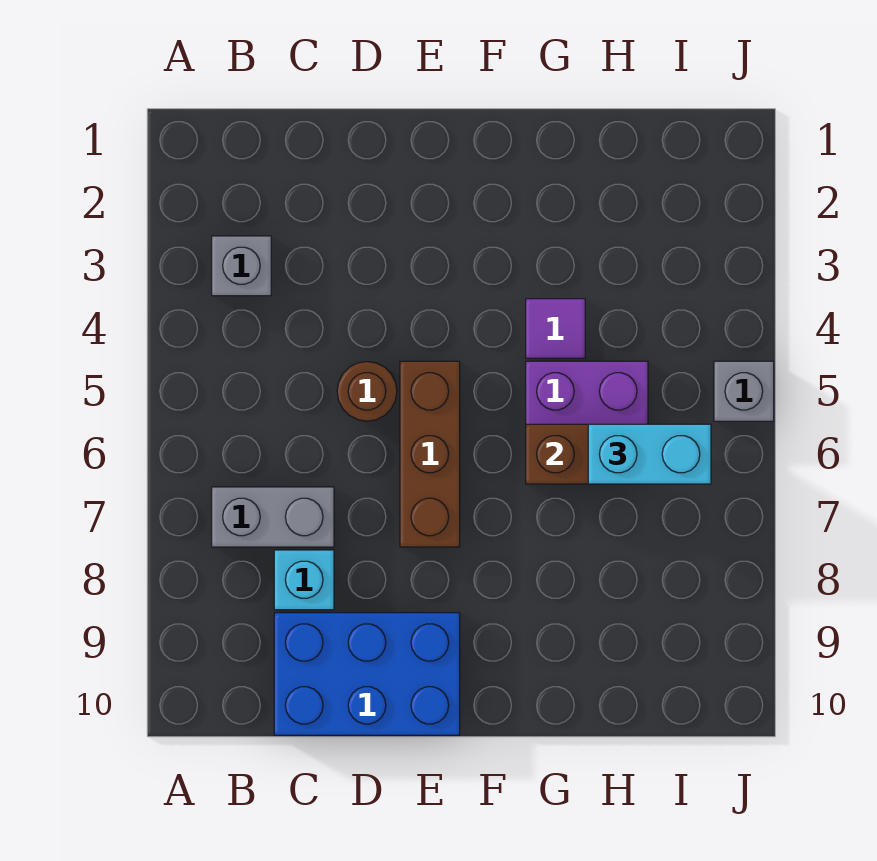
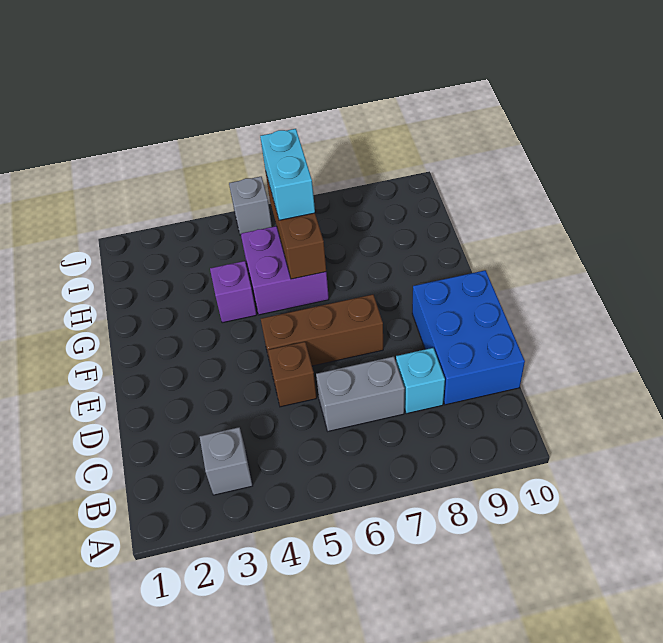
grey brick B7:C7 level 1 -> grey brick C6:C7 level 1
brown round brick D5 level 1 -> brown brick D5 level 1
purple tile G4 level 1 -> purple brick G4 level 1

